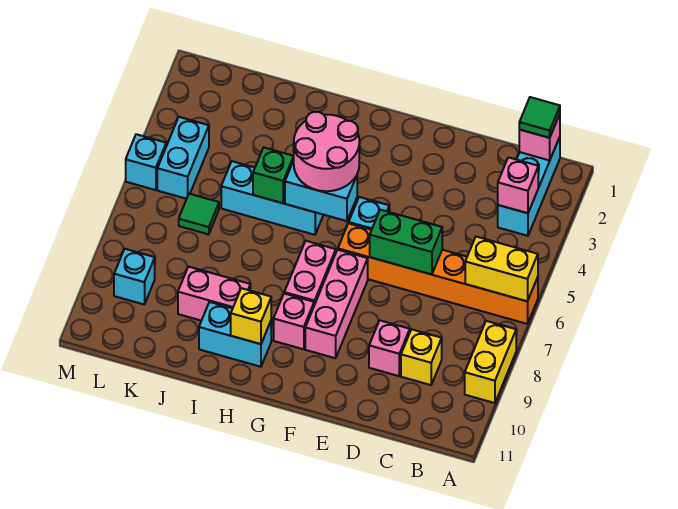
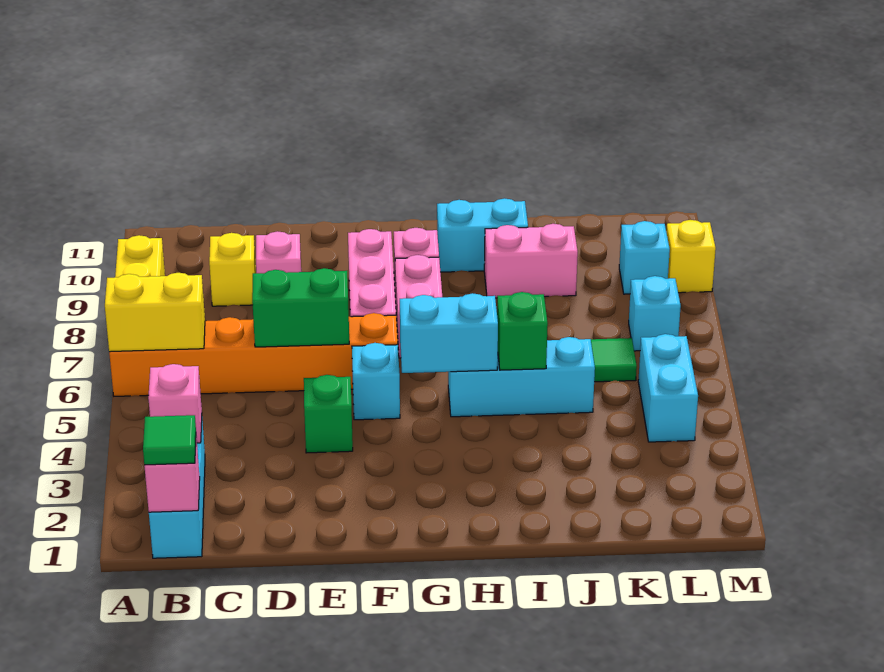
none -> green brick E4 level 1
pink round brick G4:H5 level 3 -> none
yellow brick H10 level 2 -> yellow brick M9 level 1
cyan brick M5 level 1 -> cyan brick L7 level 1

